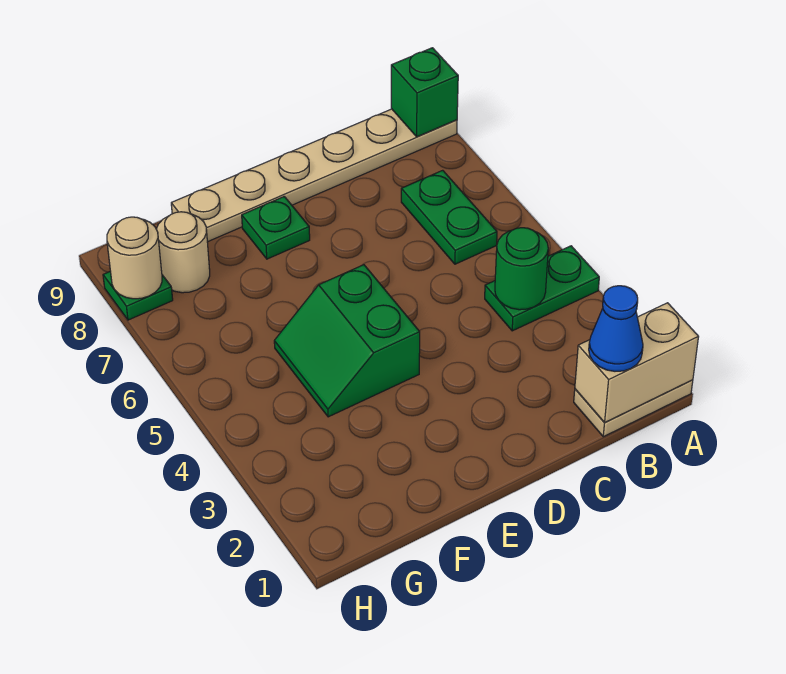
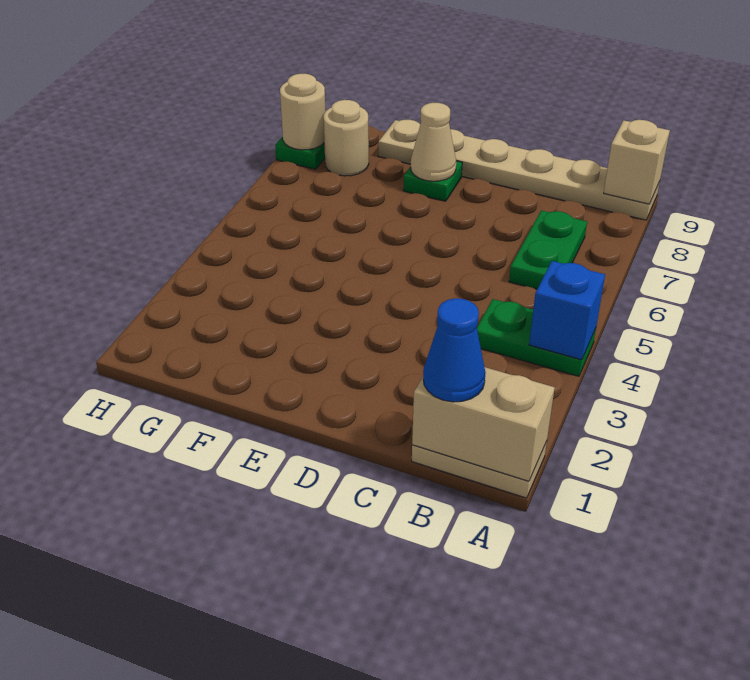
none -> blue brick A4 level 2
green brick A9 level 2 -> tan brick A9 level 2
green round brick B4 level 2 -> none
green slope E4:F5 level 1 top E -> none
none -> tan cone E8 level 2

